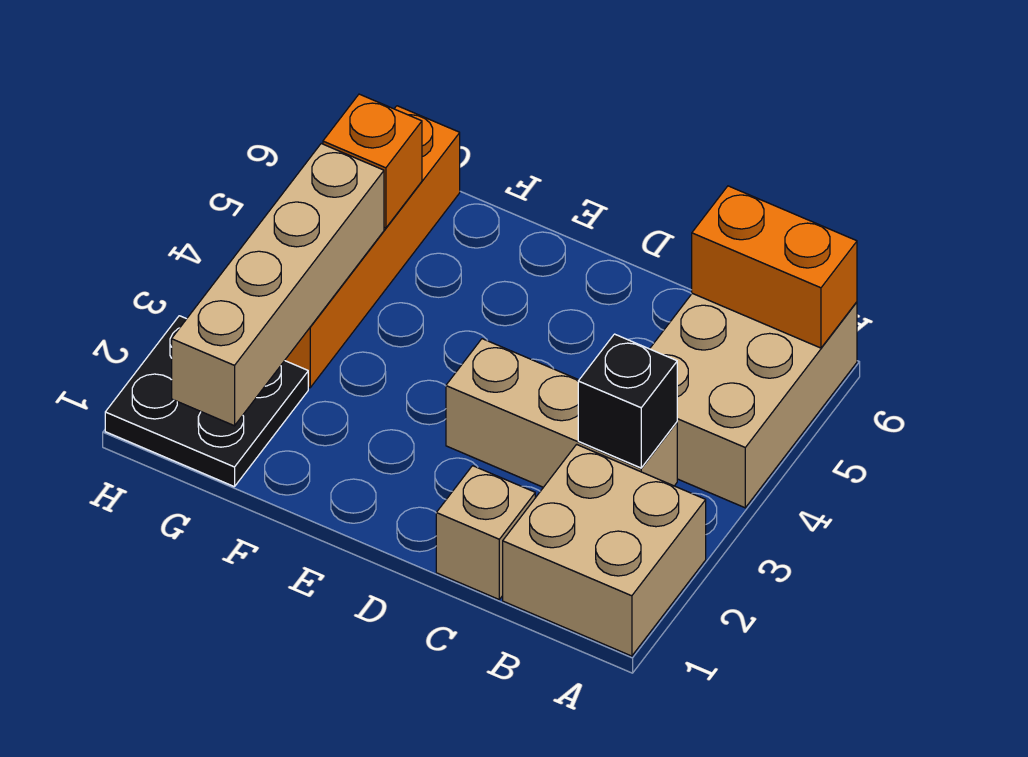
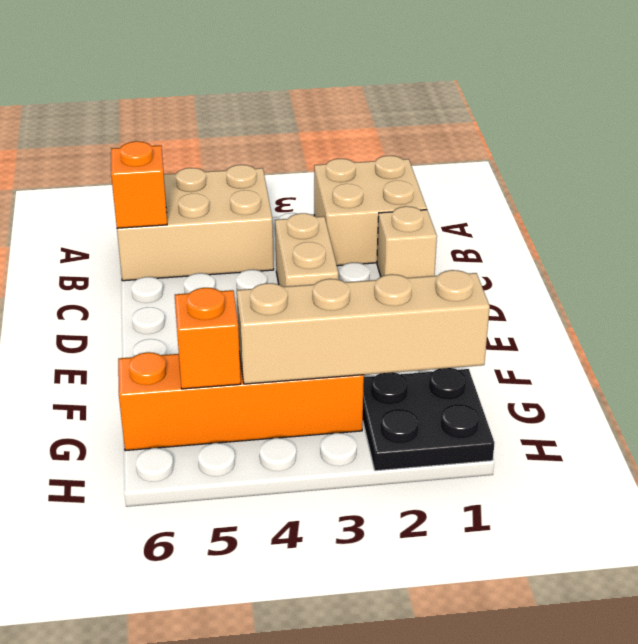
orange brick A6:B6 level 2 -> orange brick B6 level 2
tan brick B3:D3 level 1 -> tan brick C3:D3 level 1
black brick B3 level 2 -> none

